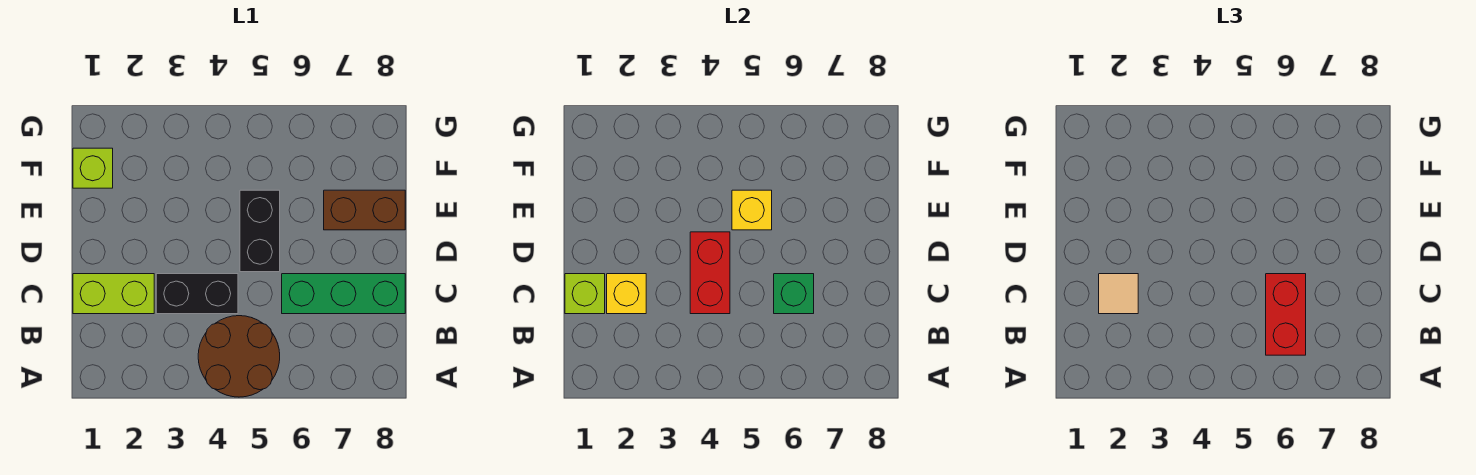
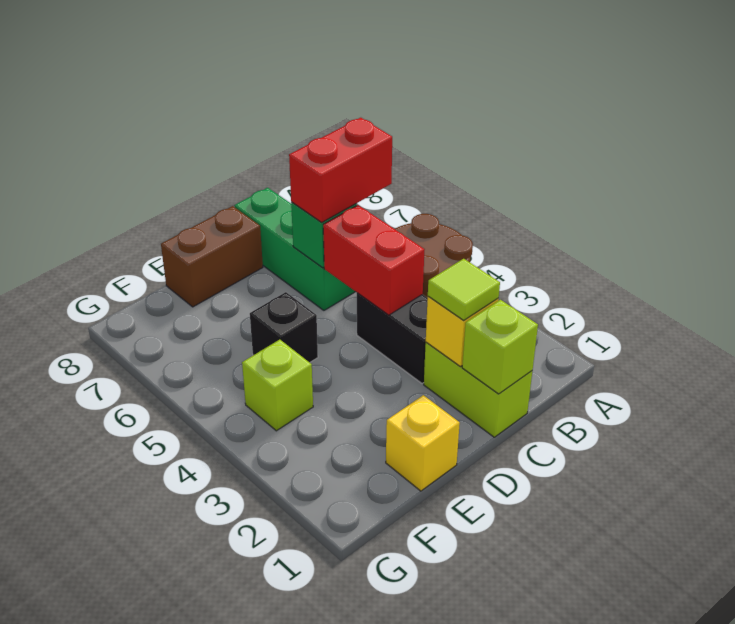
tan tile C2 level 3 -> lime tile C2 level 3
red brick C4:D4 level 2 -> red brick C4:C5 level 2
black brick D5:E5 level 1 -> black brick E5 level 1
yellow brick E5 level 2 -> yellow brick E1 level 1
brown brick E7:E8 level 1 -> brown brick D8:E8 level 1
lime brick F1 level 1 -> lime brick F4 level 1

